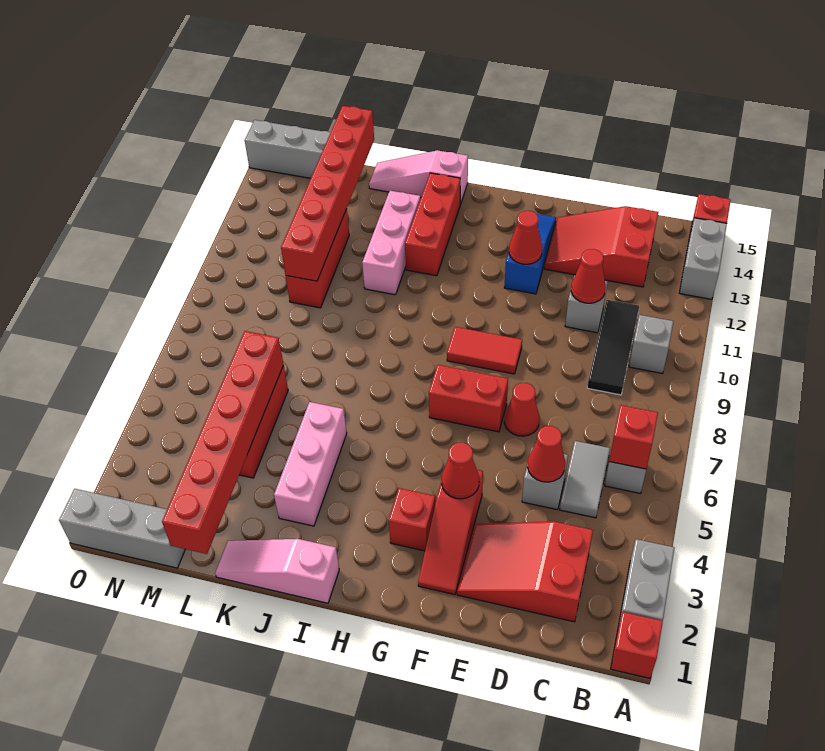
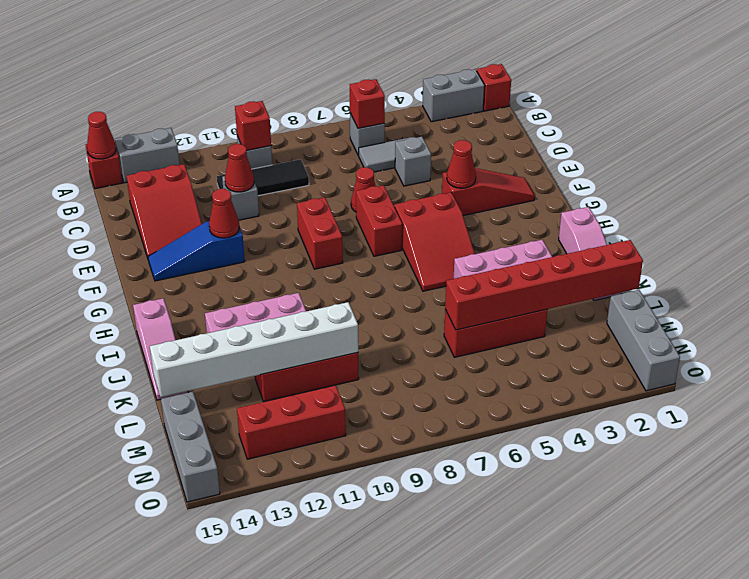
red slope C2:E3 level 1 top C -> red slope G5:I6 level 1 top G
red cone D5 level 2 -> red cone A15 level 2
red tile F9:G9 level 1 -> red brick F9:G9 level 1
red brick G3 level 1 -> red brick B10 level 2
red brick I12:I14 level 1 -> red brick N11:N13 level 1
red brick L10:L15 level 2 -> white brick L10:L15 level 2

